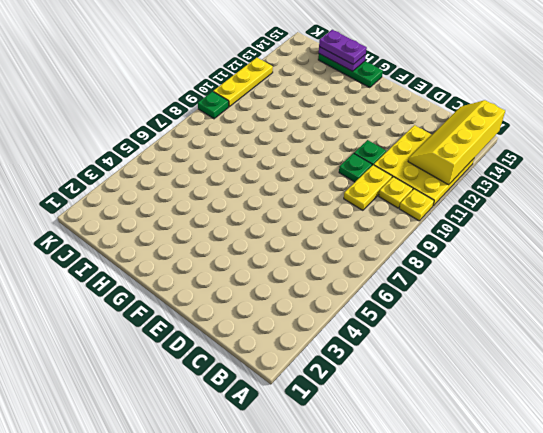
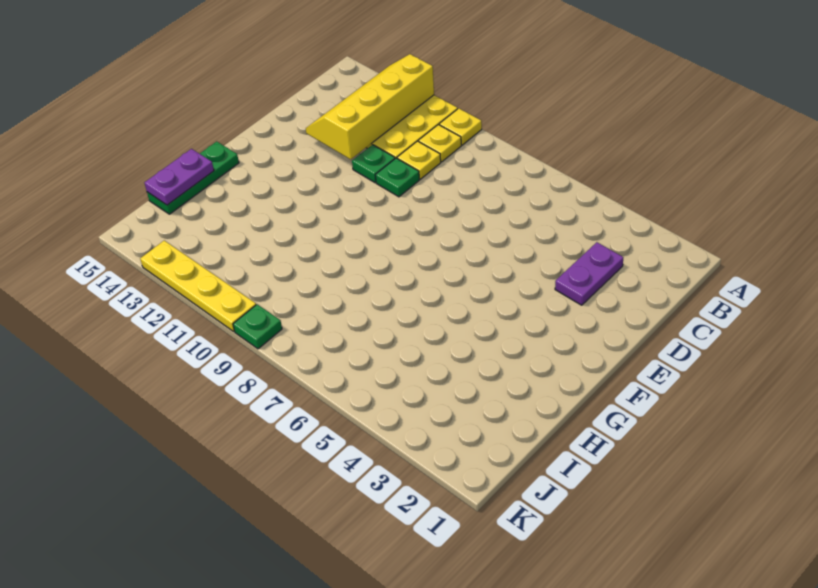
yellow slope A12:B15 level 2 top A -> yellow slope A12:D13 level 2 top 12
yellow plate C9:C10 level 1 -> yellow plate C10 level 1
purple plate H15:I15 level 3 -> purple plate C3:D3 level 1
yellow plate K10:K12 level 1 -> yellow plate K10:K13 level 1

